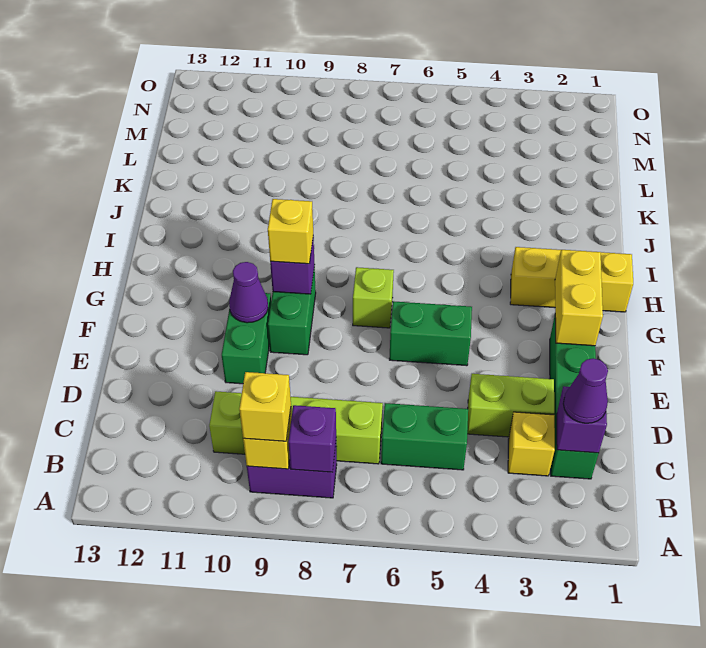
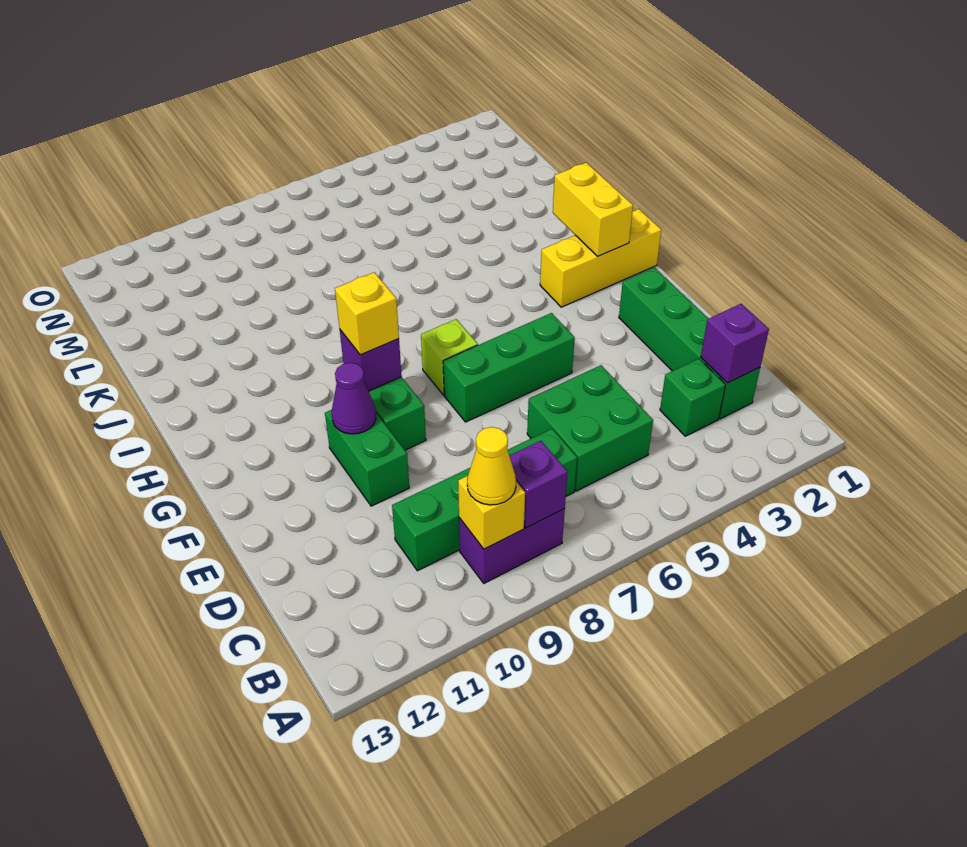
yellow brick B9 level 3 -> yellow cone B9 level 3
purple cone C2 level 3 -> none
yellow brick C3 level 1 -> green brick C3 level 1
green brick C5:C6 level 1 -> green brick C5:D6 level 1
lime brick C7:C10 level 1 -> green brick C7:C10 level 1
lime brick D3:D4 level 1 -> none
yellow brick F2:G2 level 2 -> yellow brick H2:I2 level 2
green brick F5:F6 level 1 -> green brick F5:F7 level 1

